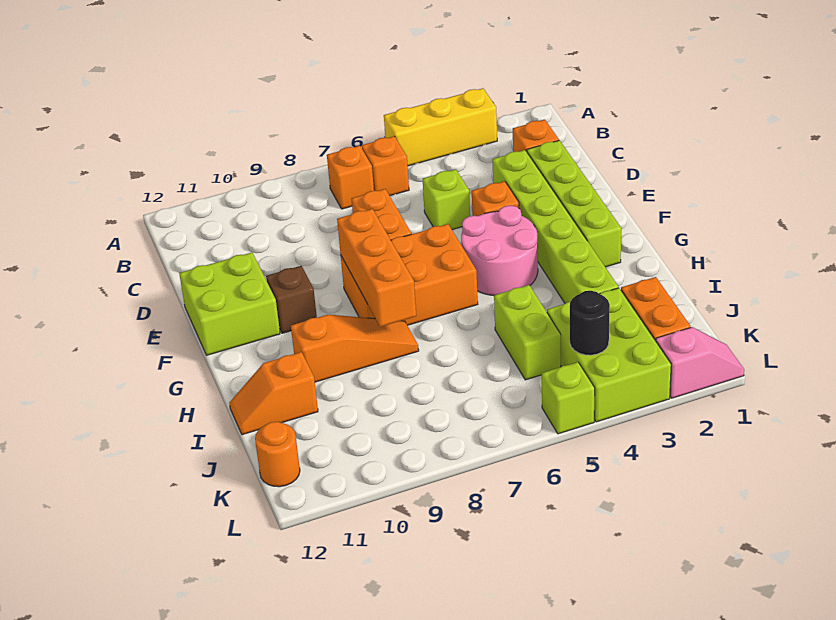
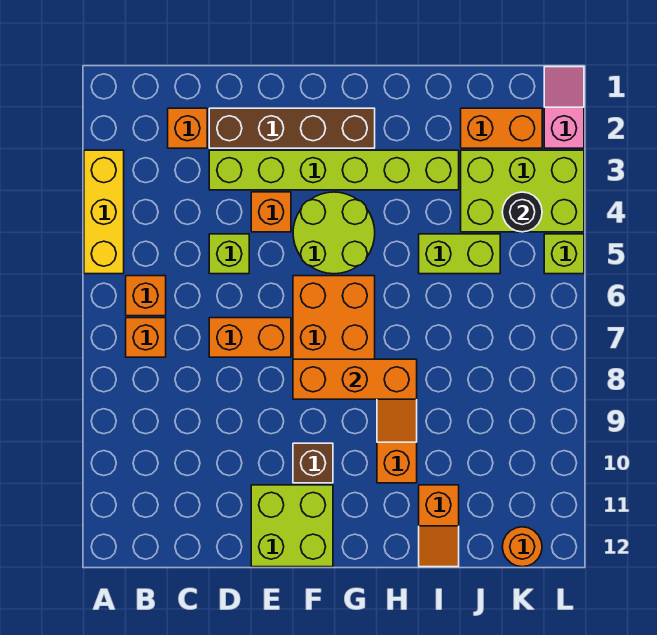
lime brick D2:G2 level 1 -> brown brick D2:G2 level 1
pink round brick F4:G5 level 1 -> lime round brick F4:G5 level 1

